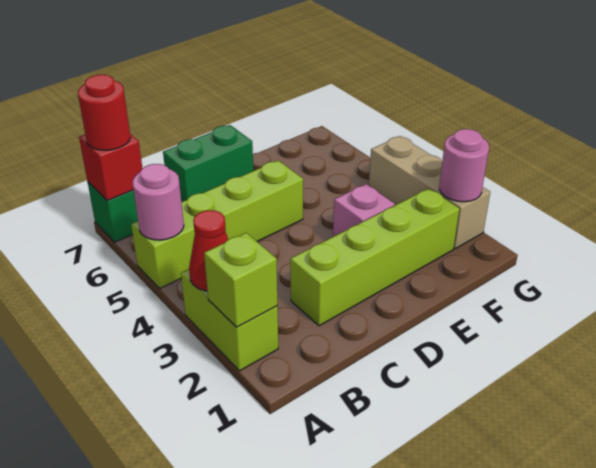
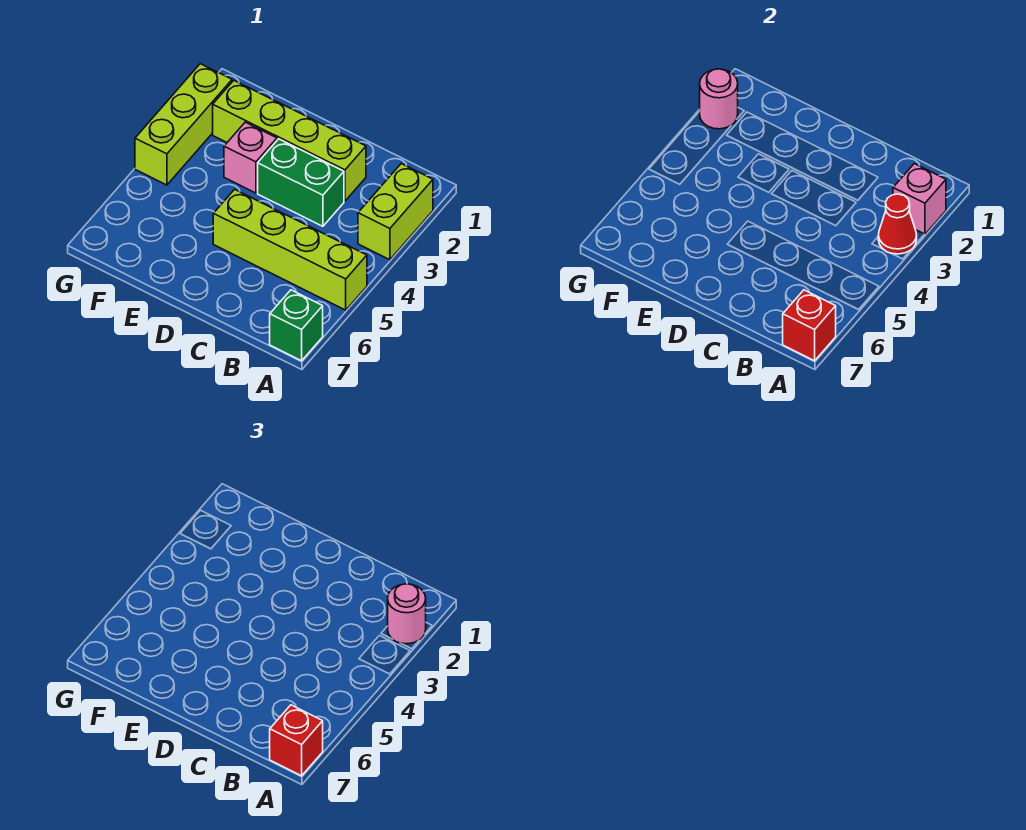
lime brick A2 level 2 -> pink brick A2 level 2
pink round brick A5 level 2 -> pink round brick A2 level 3
red round brick A7 level 3 -> red brick A7 level 3
green brick C7:D7 level 1 -> green brick C3:D3 level 1
tan brick G2:G4 level 1 -> lime brick G2:G4 level 1

